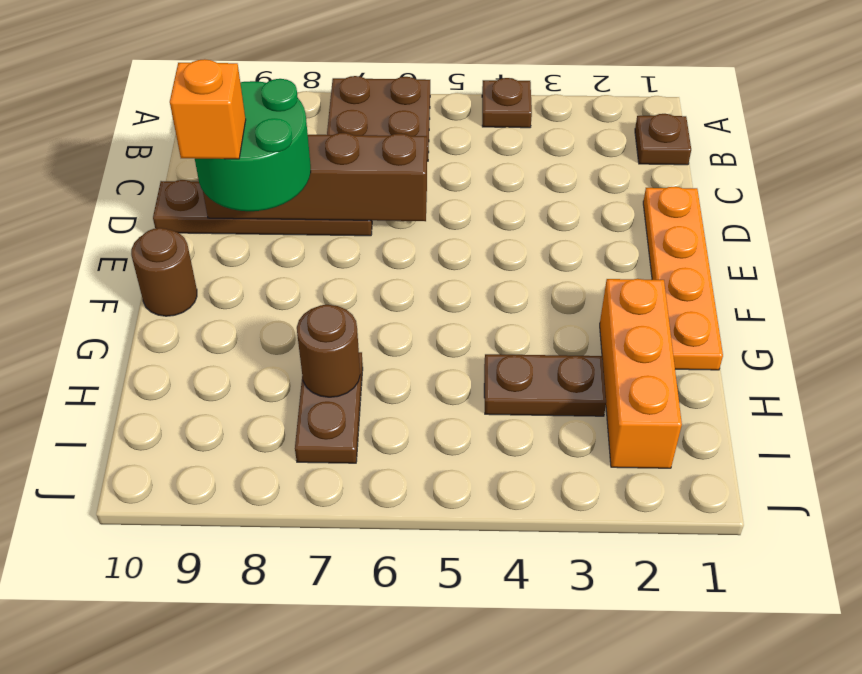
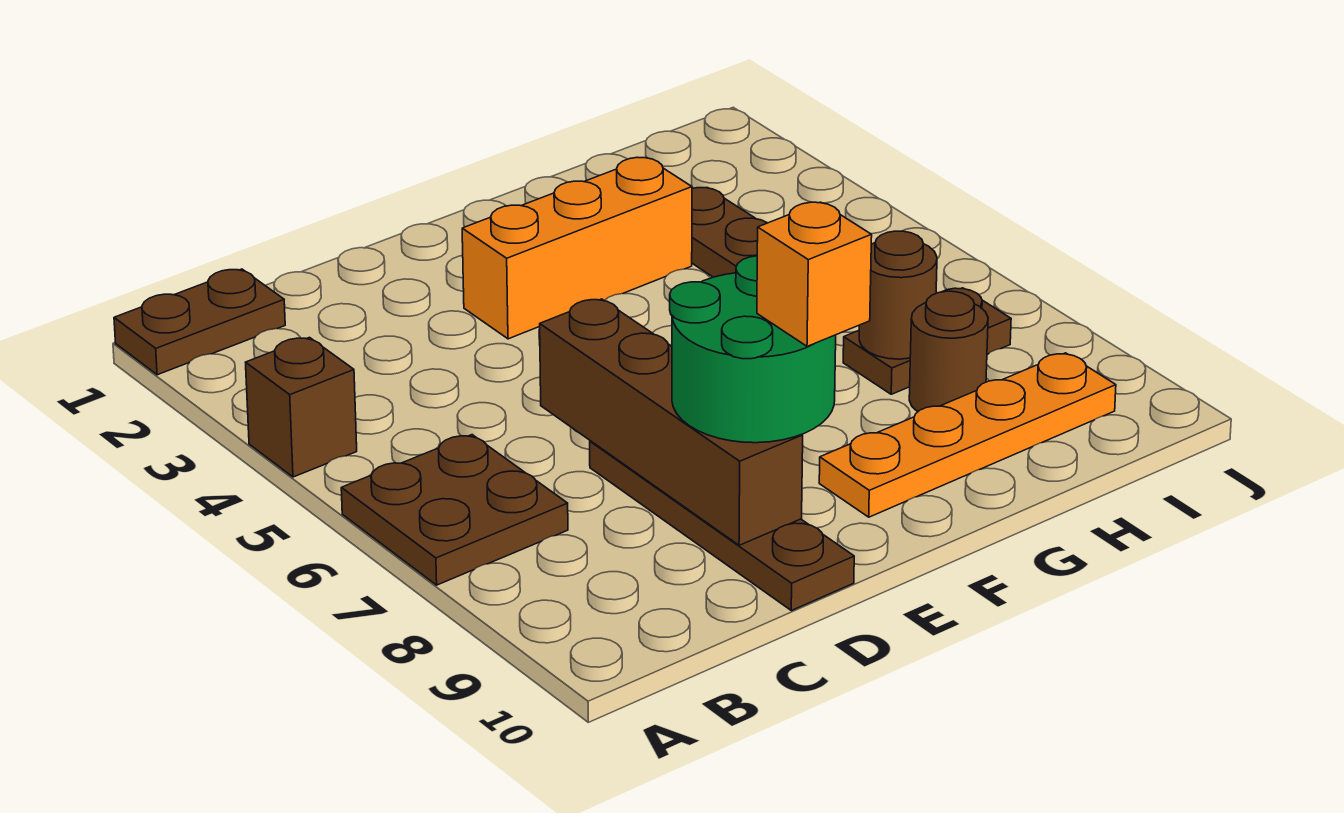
brown plate A4 level 1 -> brown brick A4 level 1
brown plate B1 level 1 -> brown plate A1:B1 level 1
orange plate D1:G1 level 1 -> orange plate F9:I9 level 1
brown round brick F10 level 1 -> brown round brick H8 level 1
orange brick G2:I2 level 1 -> orange brick E3:G3 level 1

